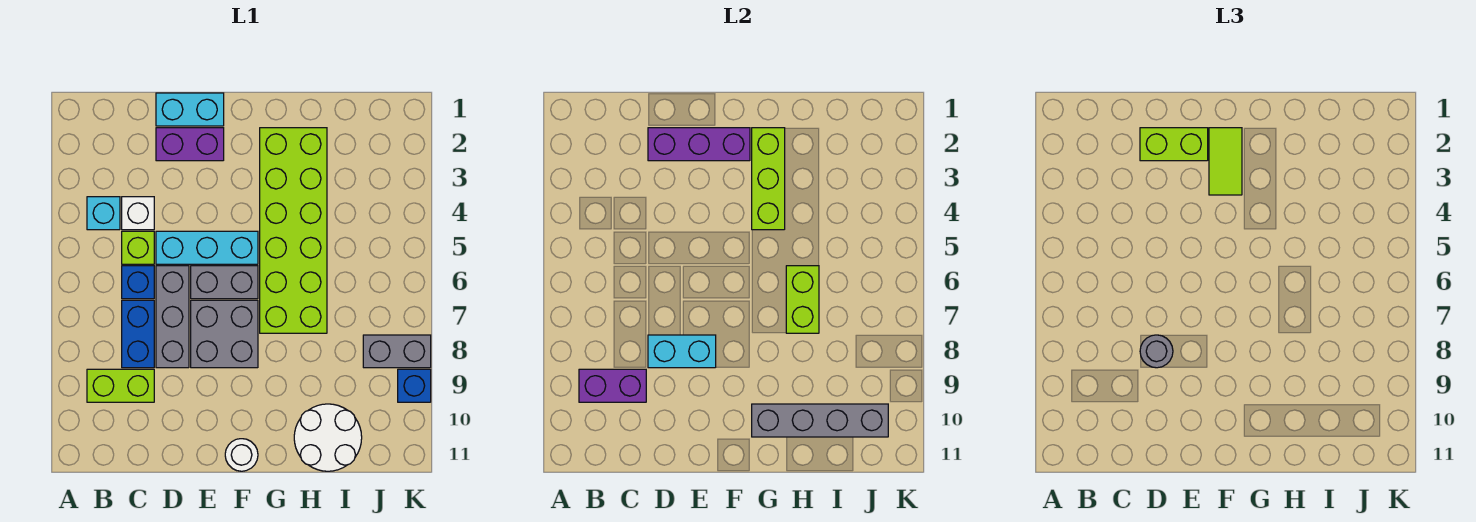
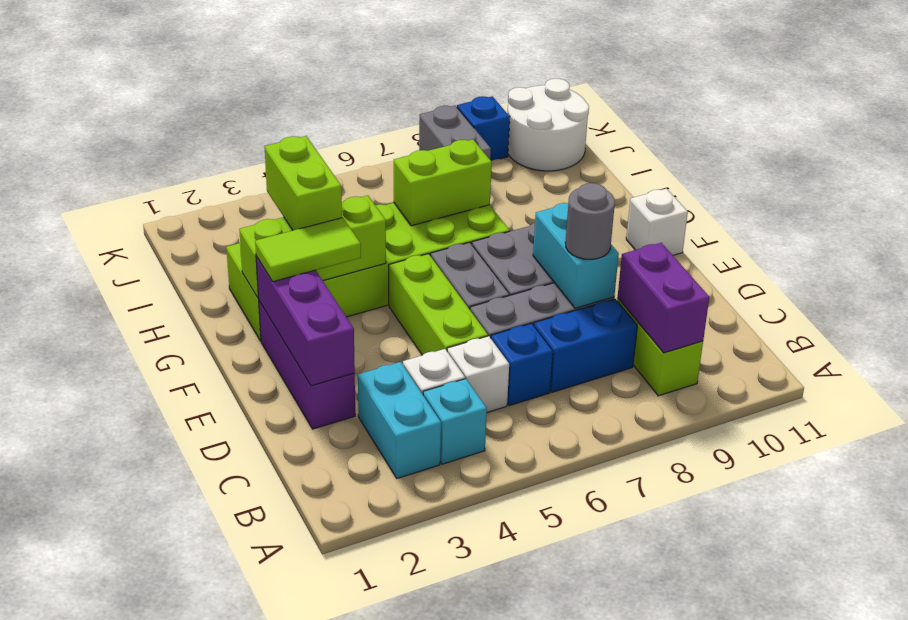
lime brick C5 level 1 -> white brick C5 level 1
cyan brick D1:E1 level 1 -> cyan brick B3:C3 level 1
purple brick D2:E2 level 1 -> purple brick D2:F2 level 1
lime brick D2:E2 level 3 -> lime brick G3:H3 level 3
cyan brick D5:F5 level 1 -> lime brick D5:F5 level 1
white round brick F11 level 1 -> white brick F11 level 1
grey brick G10:J10 level 2 -> none
white round brick H10:I11 level 1 -> white round brick J10:K11 level 1

